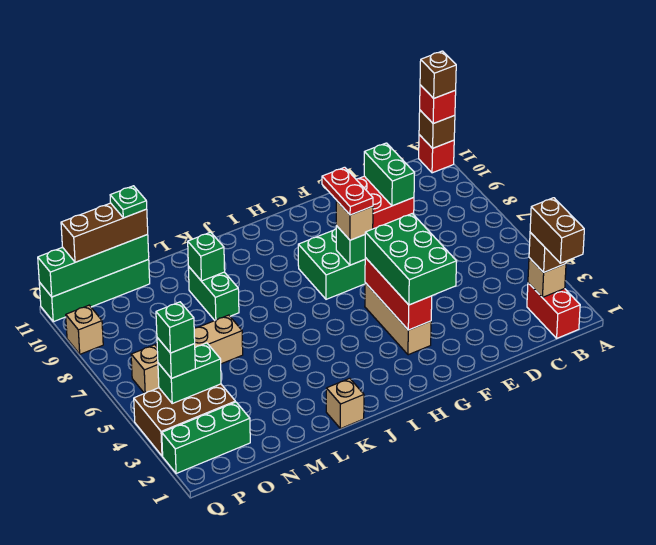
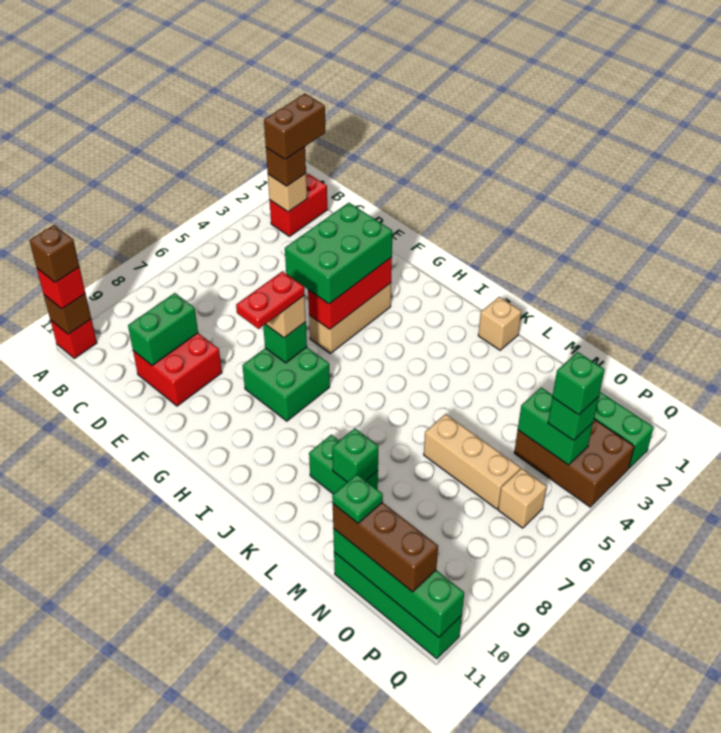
green brick L8:L9 level 1 -> green brick K9:L9 level 1
tan brick Q9 level 1 -> none

